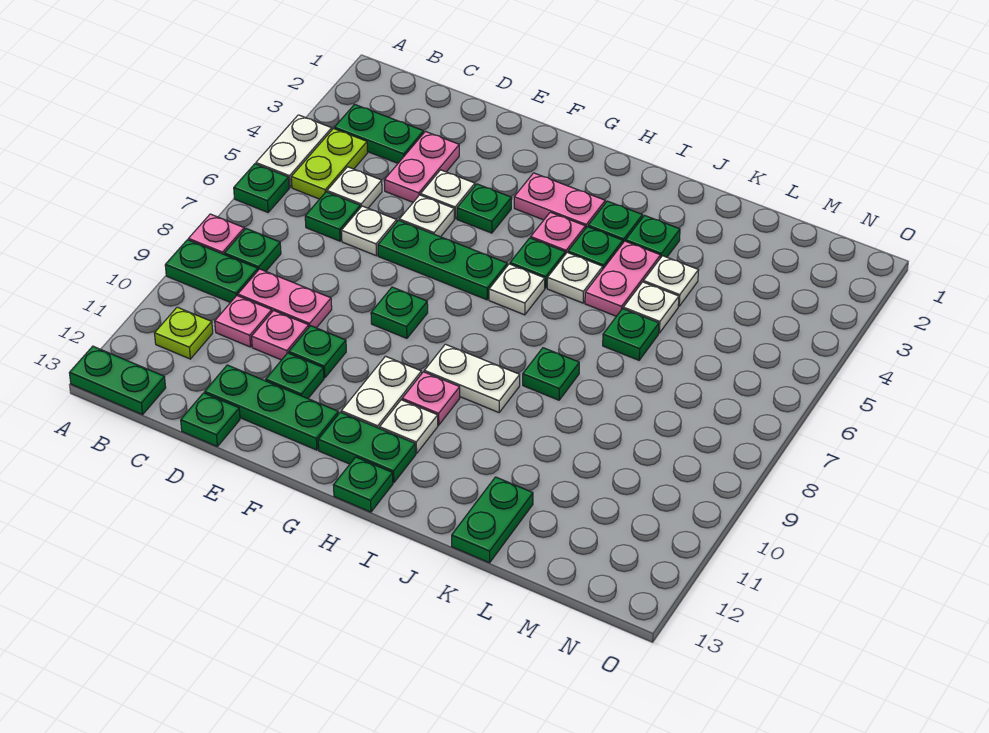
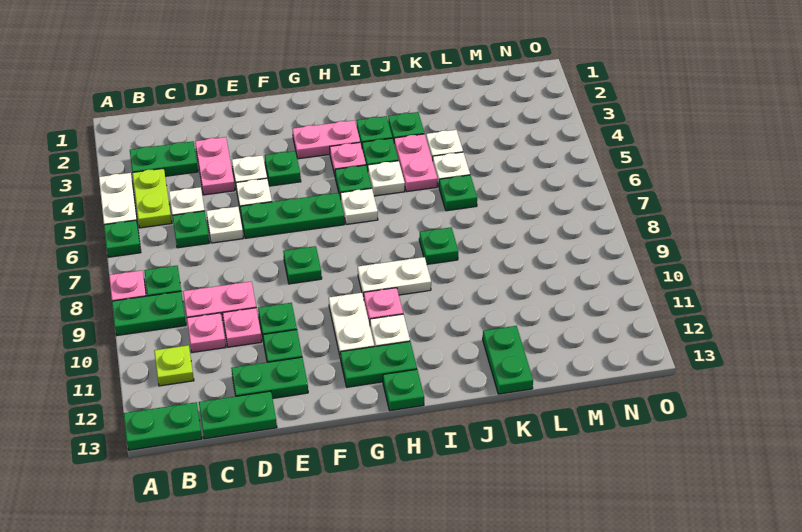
green plate D12:F12 level 1 -> green plate D12:E12 level 1
green plate D13 level 1 -> green plate C13:D13 level 1

